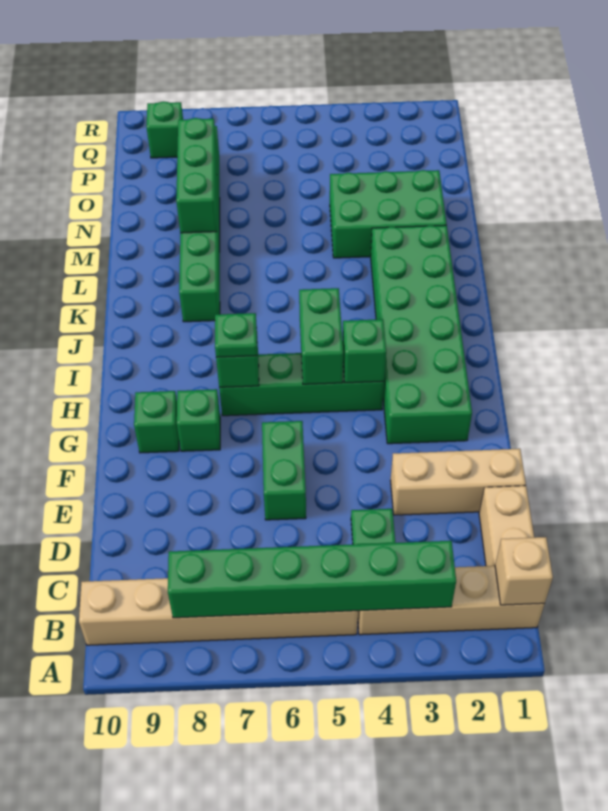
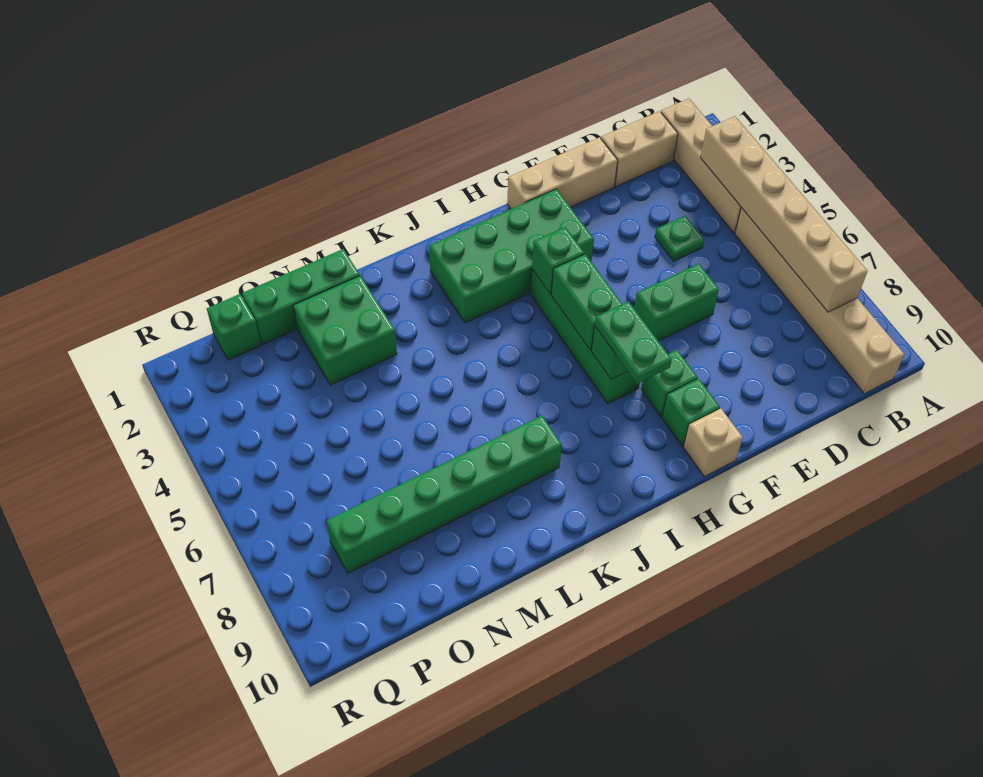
tan brick B1 level 2 -> tan brick G10 level 1
green brick B3:B8 level 2 -> tan brick B3:B8 level 2
tan brick E1:E3 level 1 -> tan brick E1:G1 level 1
green brick G2:L3 level 1 -> green brick G2:J3 level 1
green brick H5:I5 level 2 -> green brick H5:H6 level 2
green plate H7 level 3 -> green plate H7:H8 level 3
green brick M2:N4 level 1 -> green brick M2:N3 level 1
green brick M8:O8 level 2 -> green brick M1:O1 level 1
green brick Q9 level 1 -> green brick P1 level 1

